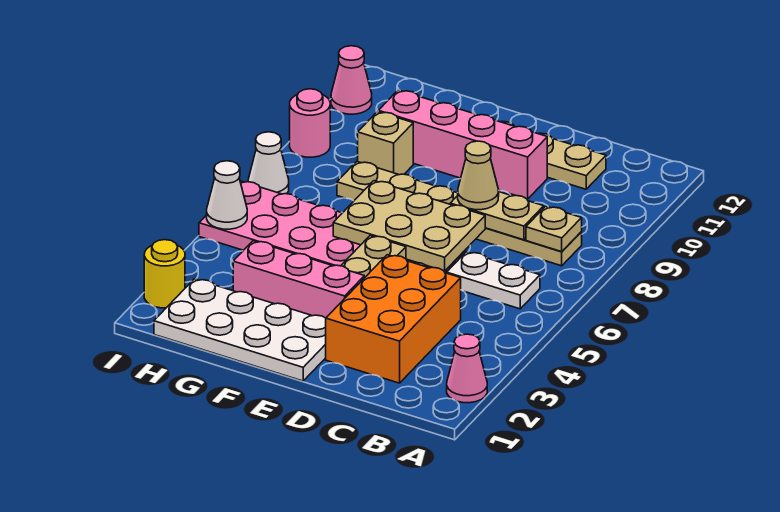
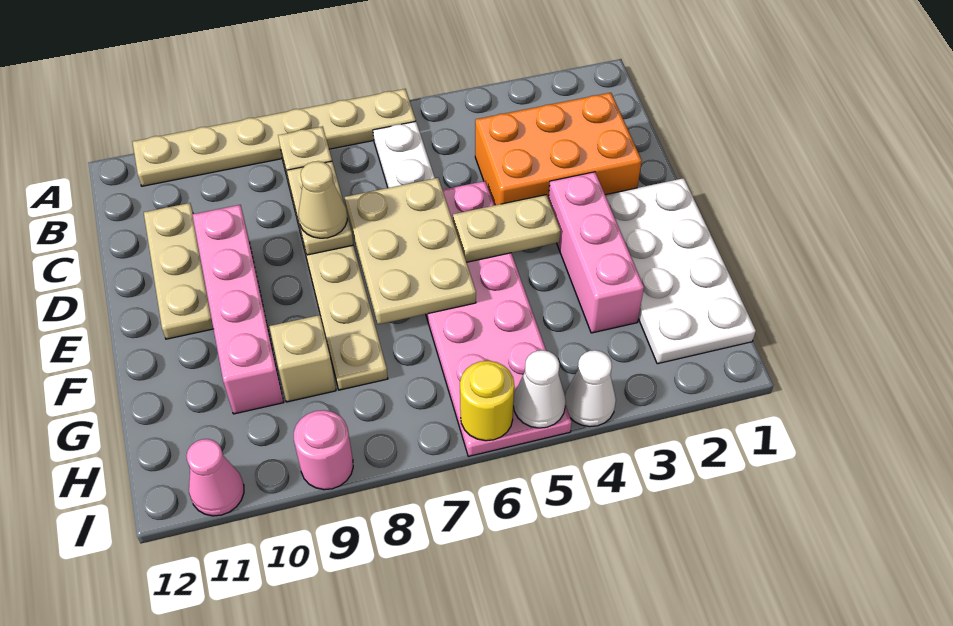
pink cone A2 level 1 -> none
none -> tan plate A6:A11 level 1
yellow round brick I2 level 1 -> yellow round brick I6 level 2
white cone I7 level 1 -> white cone I4 level 1

